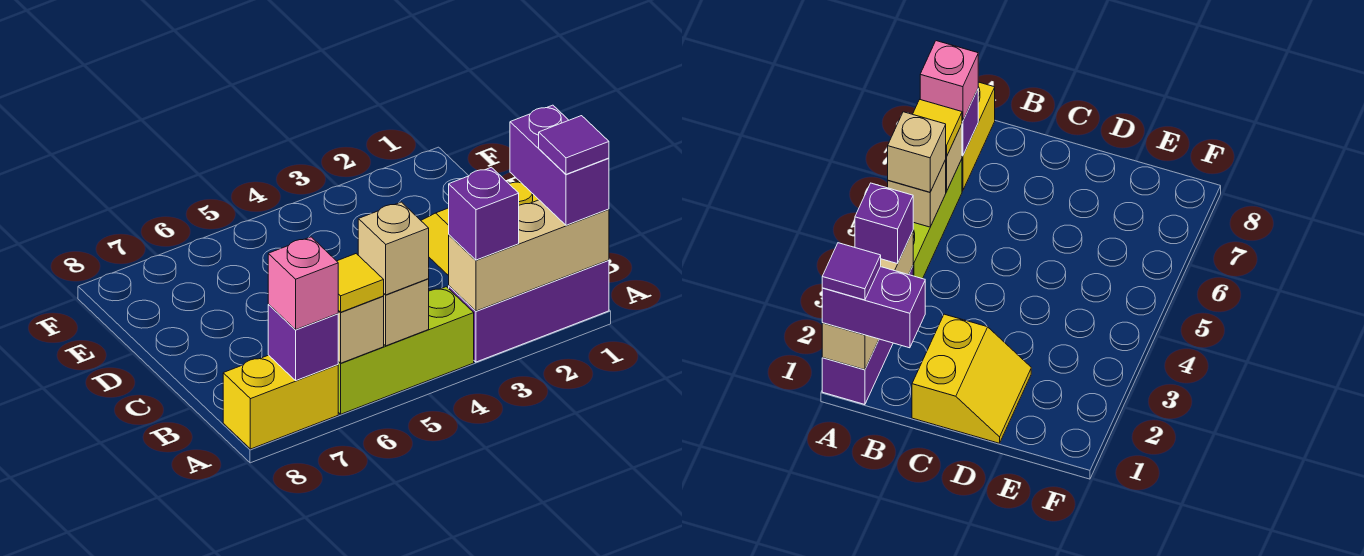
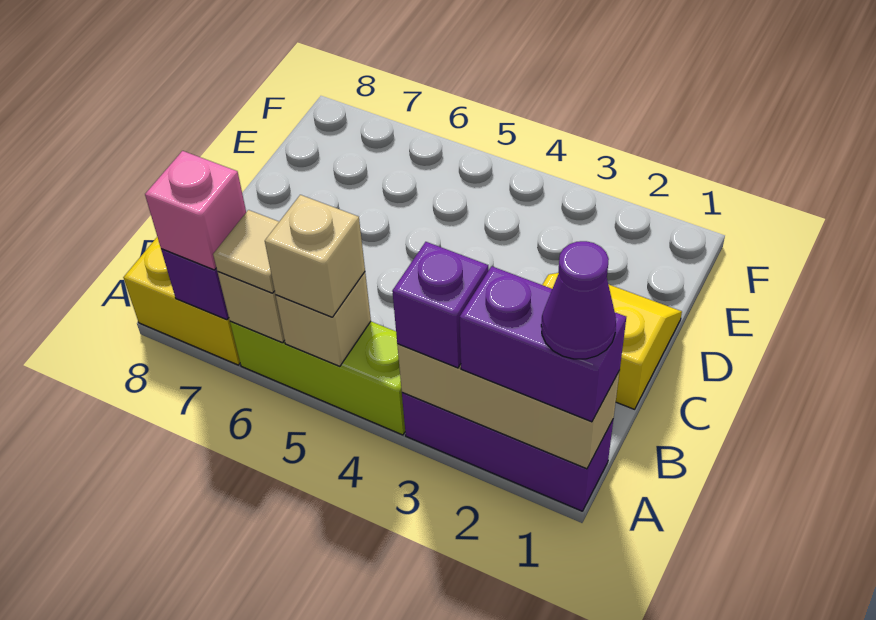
purple brick A1:B1 level 3 -> purple brick A1:A2 level 3
purple tile A1 level 4 -> purple cone A1 level 4
yellow tile A6 level 3 -> tan tile A6 level 3

